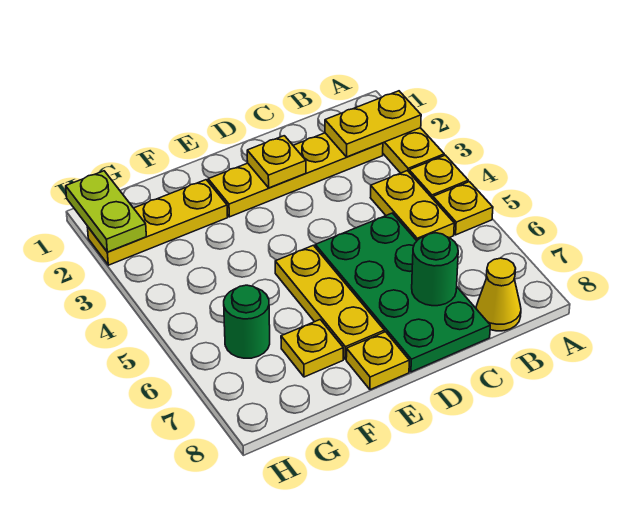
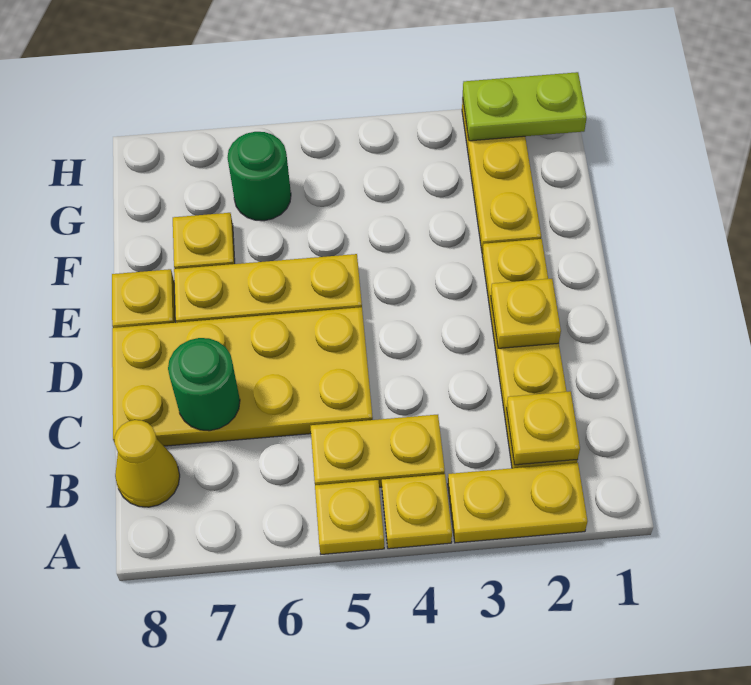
yellow plate A2:B2 level 2 -> yellow plate B2 level 2
green plate C5:D8 level 1 -> yellow plate C5:D8 level 1

